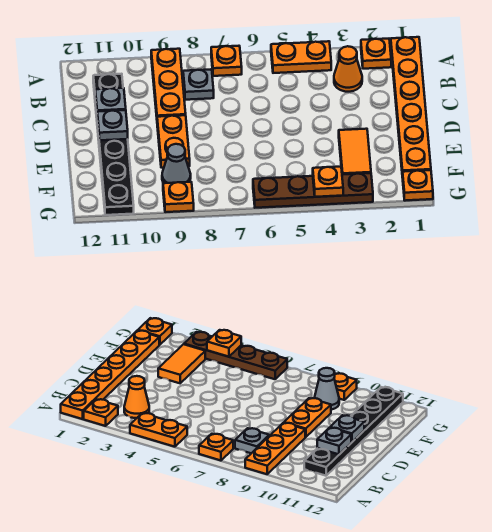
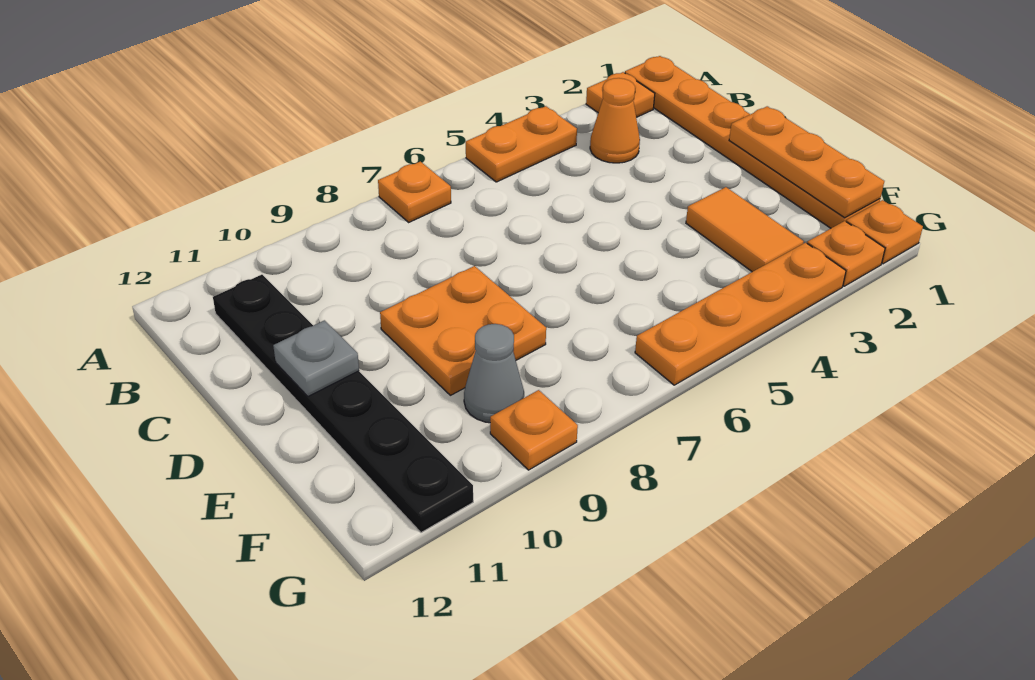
orange plate A9:C9 level 1 -> orange plate D1:F1 level 2
grey plate B8 level 1 -> none
grey plate C11 level 2 -> none
orange plate D9:E9 level 1 -> orange plate D8:E9 level 1
brown plate G3:G6 level 1 -> orange plate G3:G6 level 1
orange plate G4 level 2 -> orange plate G2 level 1

